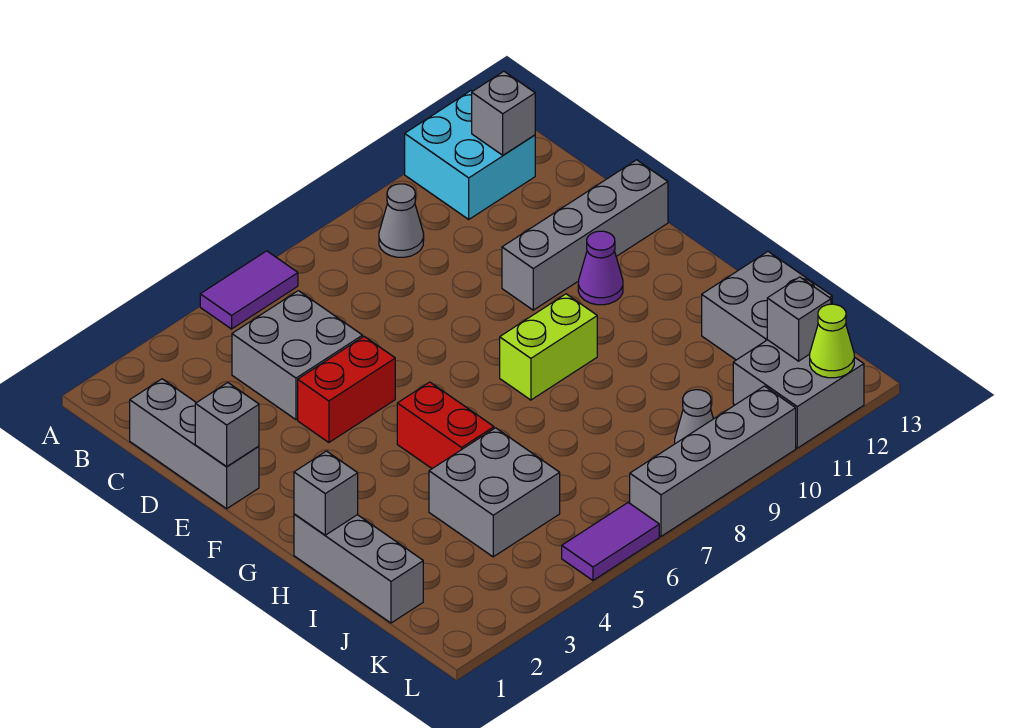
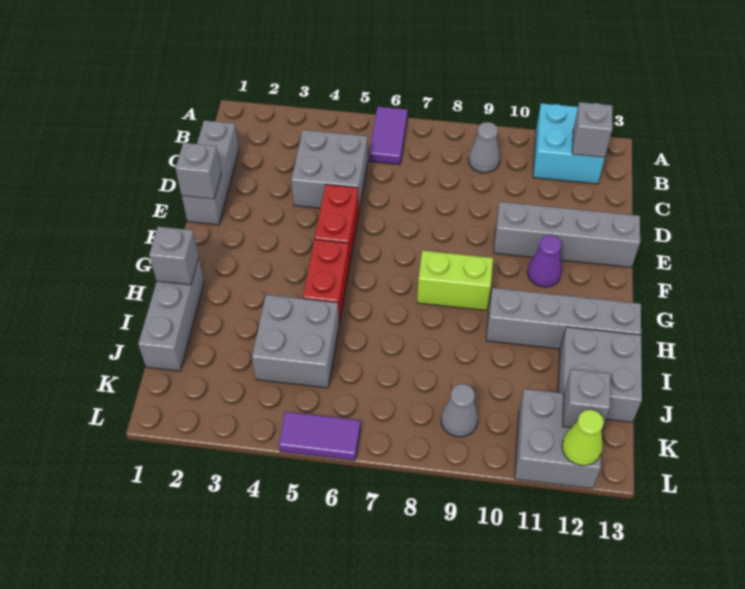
purple tile A5:A6 level 1 -> purple tile A6:B6 level 1
red brick E4:E5 level 1 -> red brick E5:F5 level 1
grey brick L7:L10 level 1 -> grey brick H10:H13 level 1

